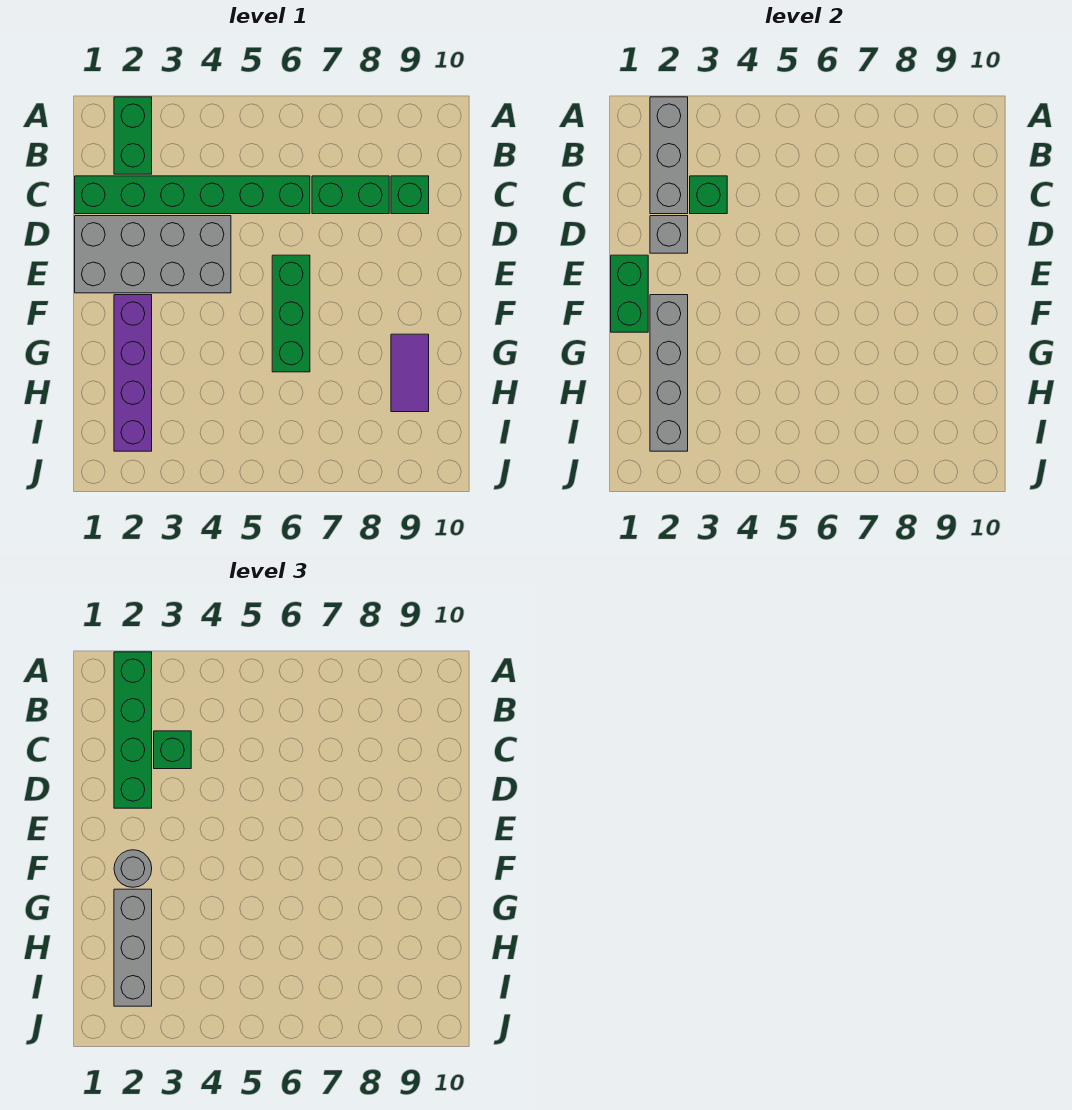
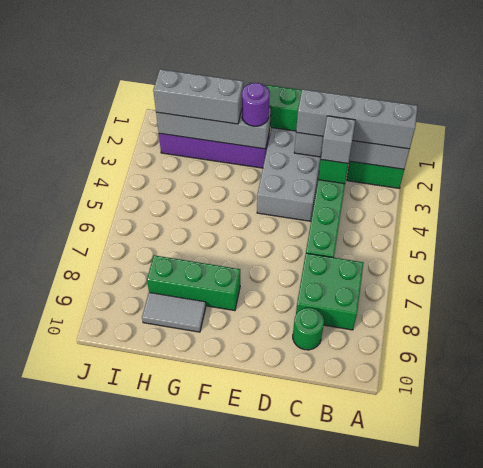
green brick A2:D2 level 3 -> grey brick A2:D2 level 3
green brick C3 level 3 -> grey brick C3 level 3
green brick C7:C8 level 1 -> green brick B7:C8 level 1
green brick C9 level 1 -> green round brick C9 level 1
green brick E6:G6 level 1 -> green brick F8:H8 level 1
grey round brick F2 level 3 -> purple round brick F2 level 3
purple tile G9:H9 level 1 -> grey tile G9:H9 level 1

